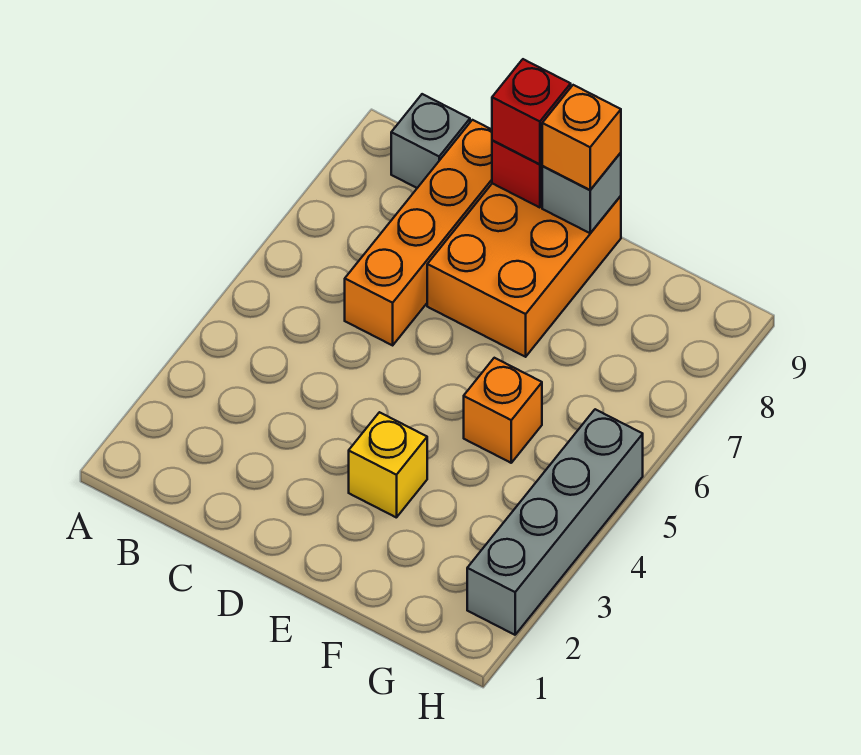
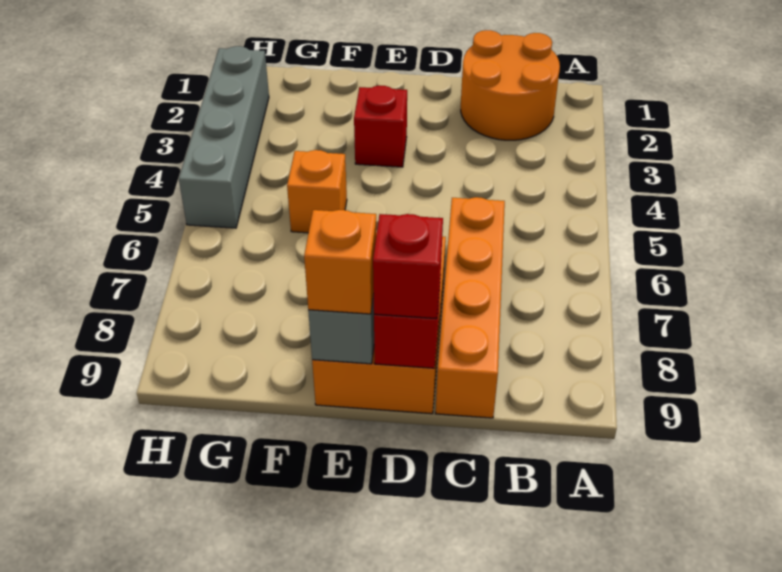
none -> orange round brick B1:C2 level 1
grey brick B9 level 1 -> none
yellow brick E3 level 1 -> red brick E3 level 1

